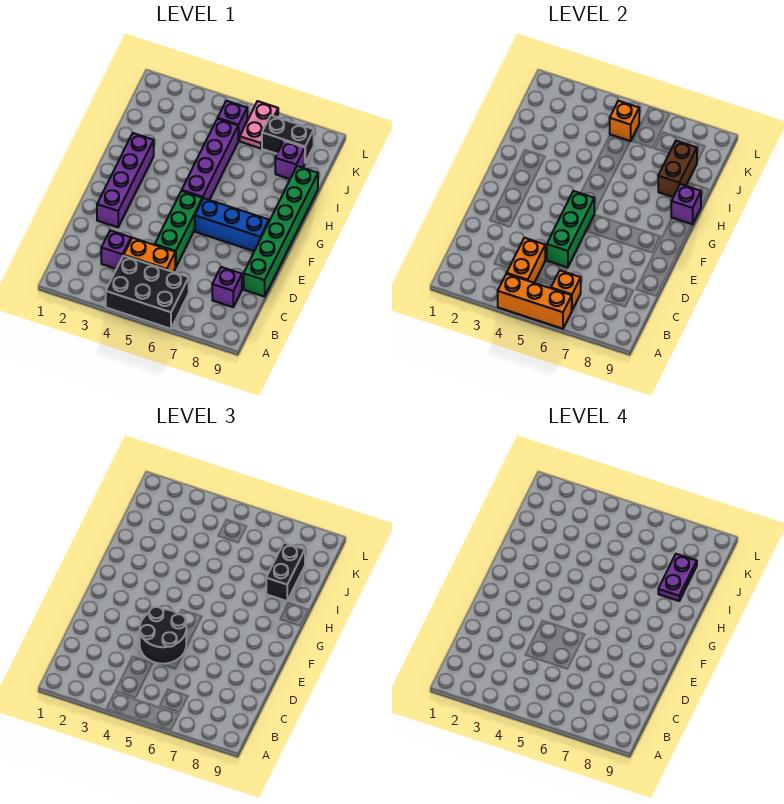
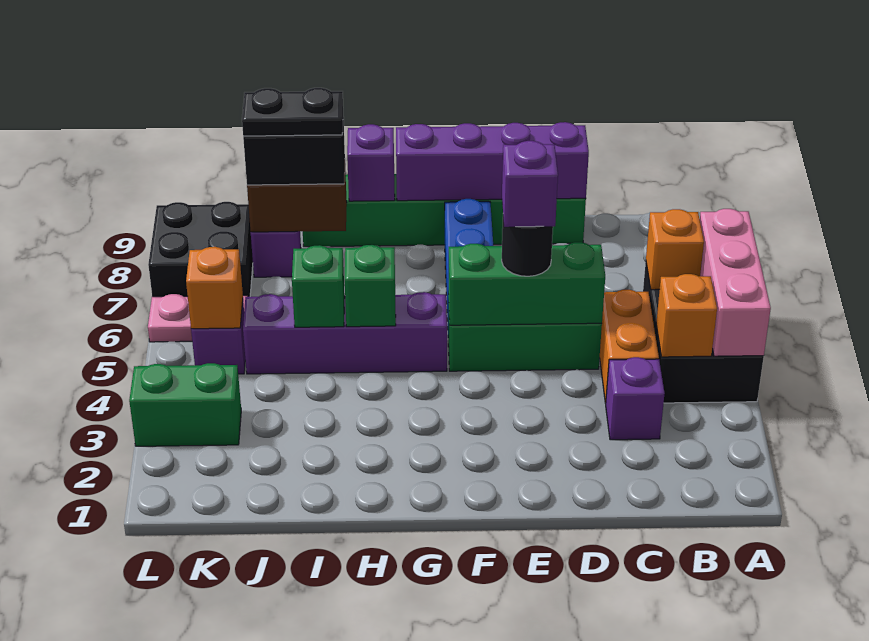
orange brick A4:A6 level 2 -> pink brick A4:A6 level 2
orange brick B4:C4 level 2 -> orange brick B4 level 2
purple brick C8 level 1 -> purple brick E5 level 4
black round brick D4:E5 level 3 -> black round brick E5 level 3
purple brick E2:H2 level 1 -> purple brick D9:G9 level 2
none -> green brick H5 level 2
none -> green brick I5 level 2
purple plate I8:J8 level 4 -> black plate I8:J8 level 4
none -> green brick K3:L3 level 1
black brick K7:K8 level 1 -> black brick K7:L8 level 1

